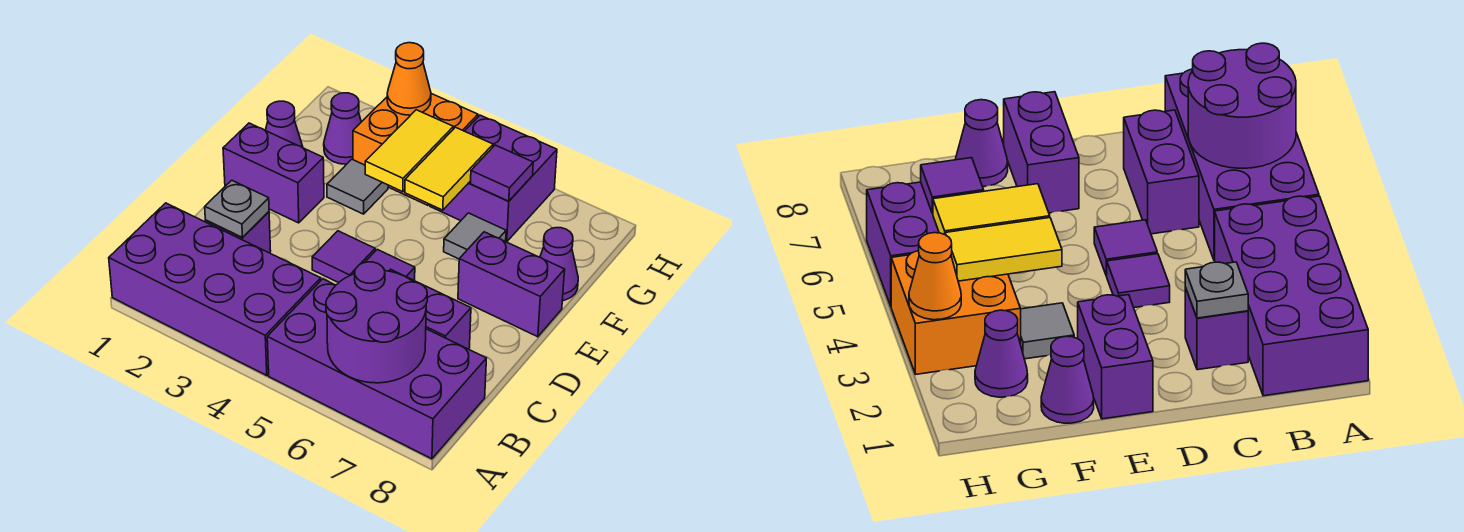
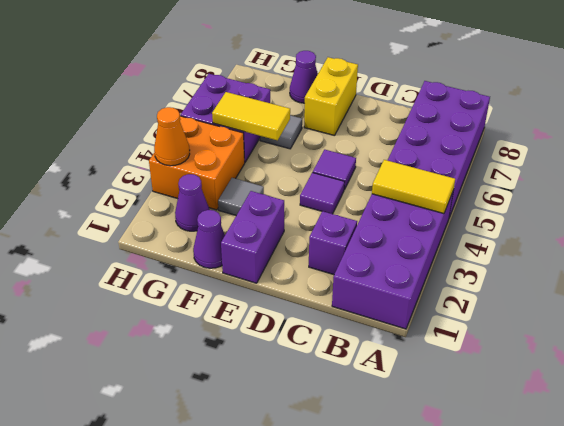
purple round brick A6:B7 level 2 -> none
grey plate C2 level 2 -> none
purple brick C6:C7 level 1 -> none
purple brick E7:E8 level 1 -> yellow brick E7:E8 level 1
yellow tile F4:G4 level 2 -> yellow tile A4:B4 level 2
purple tile G6 level 2 -> none

